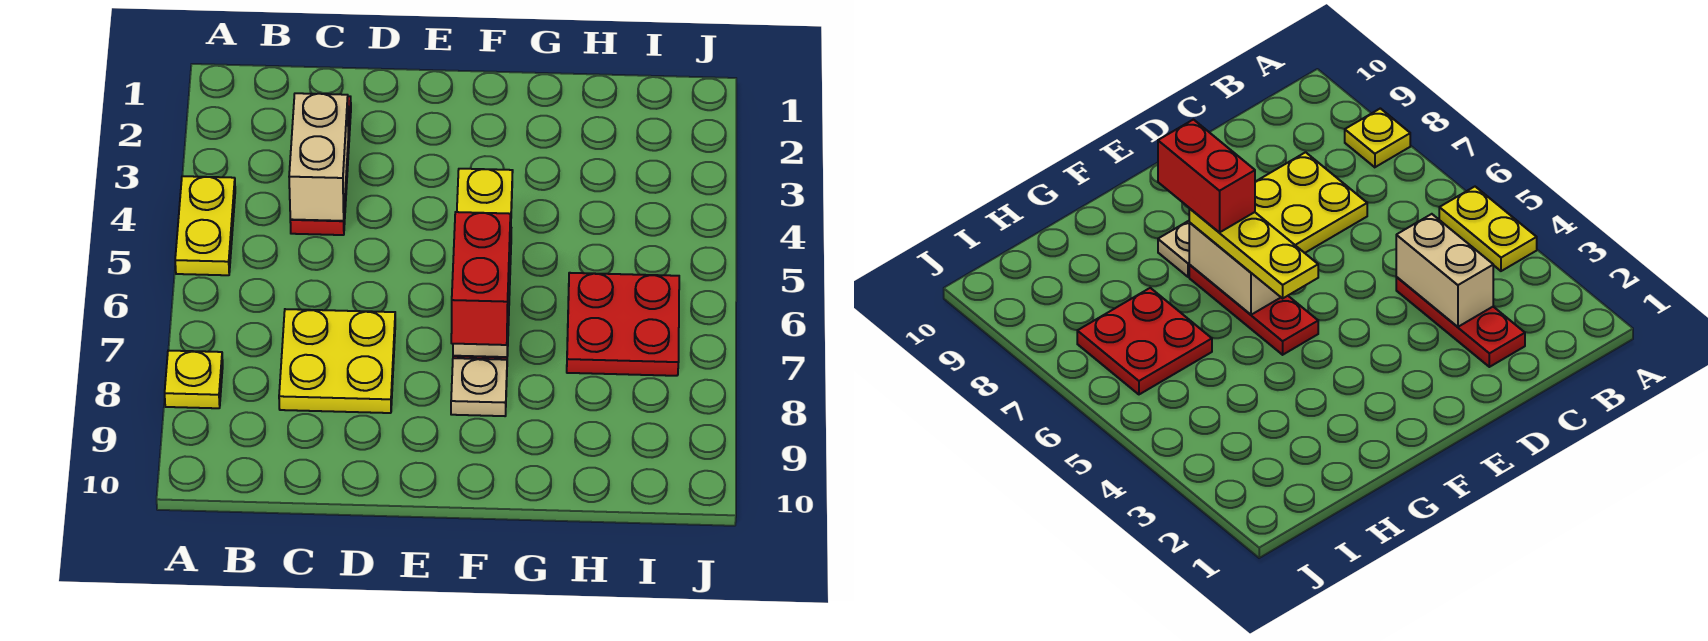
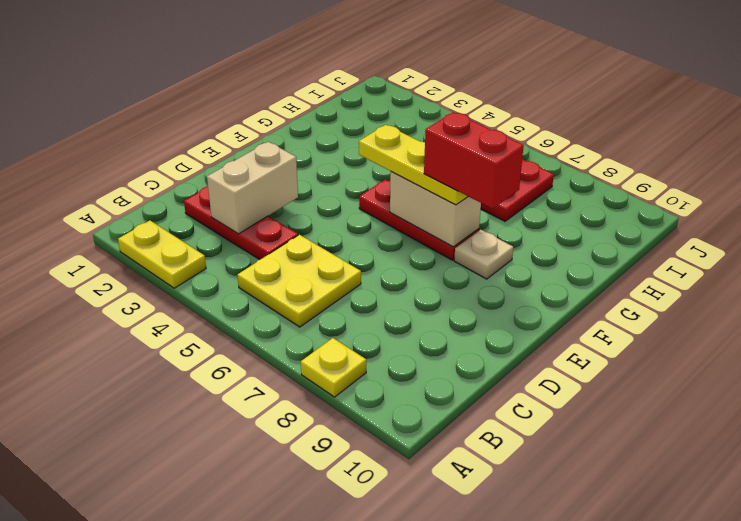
yellow plate A4:A5 level 1 -> yellow plate A2:A3 level 1
tan brick C3:C4 level 2 -> tan brick C3:D3 level 2
yellow plate C7:D8 level 1 -> yellow plate B5:C6 level 1

